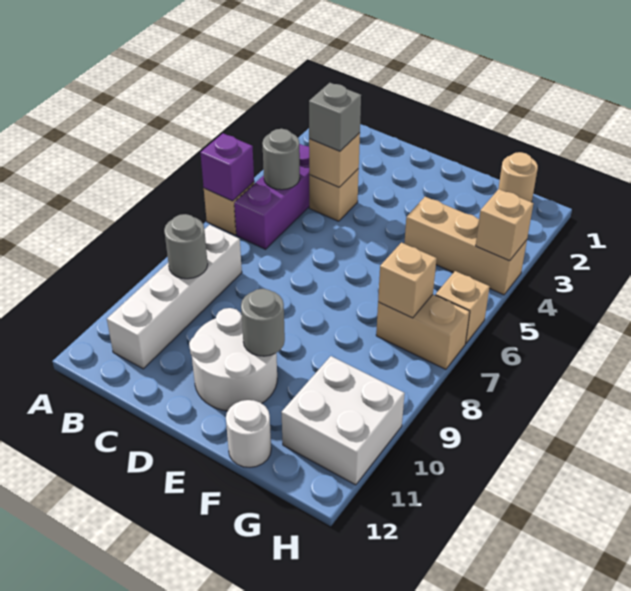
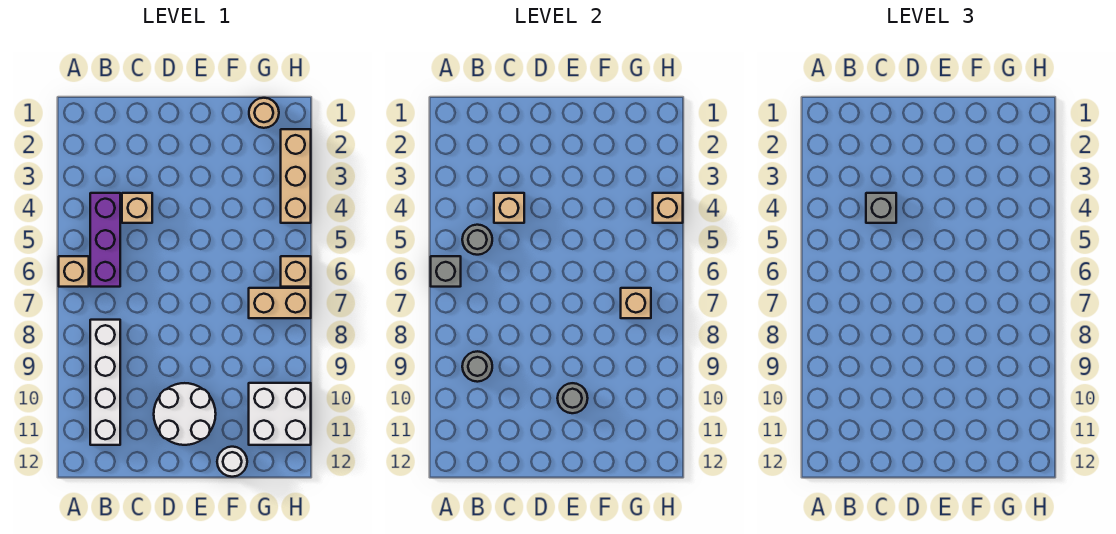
purple brick A6 level 2 -> grey brick A6 level 2
tan brick F4:H4 level 1 -> tan brick H2:H4 level 1

